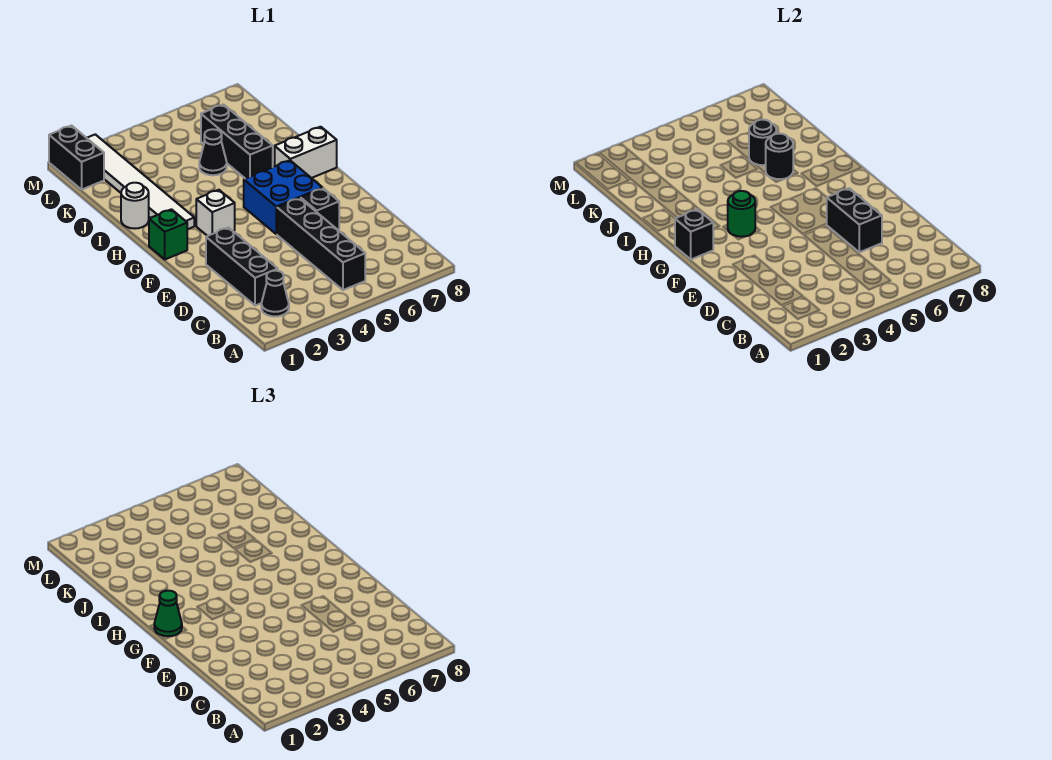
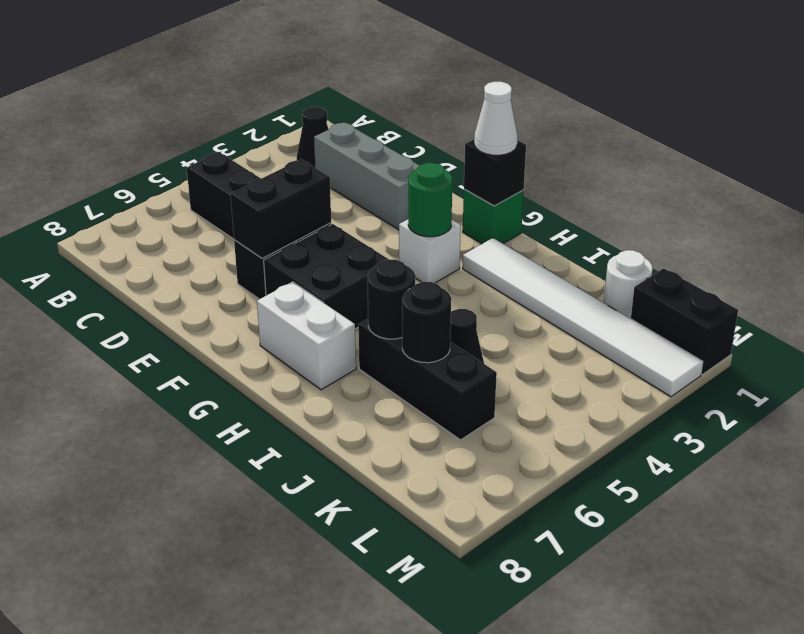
black brick C2:E2 level 1 -> grey brick C2:E2 level 1
black brick D6:E6 level 2 -> black brick E5:E6 level 2
blue brick F5:G6 level 1 -> black brick F5:G6 level 1
green cone G1 level 3 -> white cone G1 level 3
white brick H7:H8 level 1 -> white brick G7:H7 level 1
white round brick I1 level 1 -> white round brick K1 level 1

